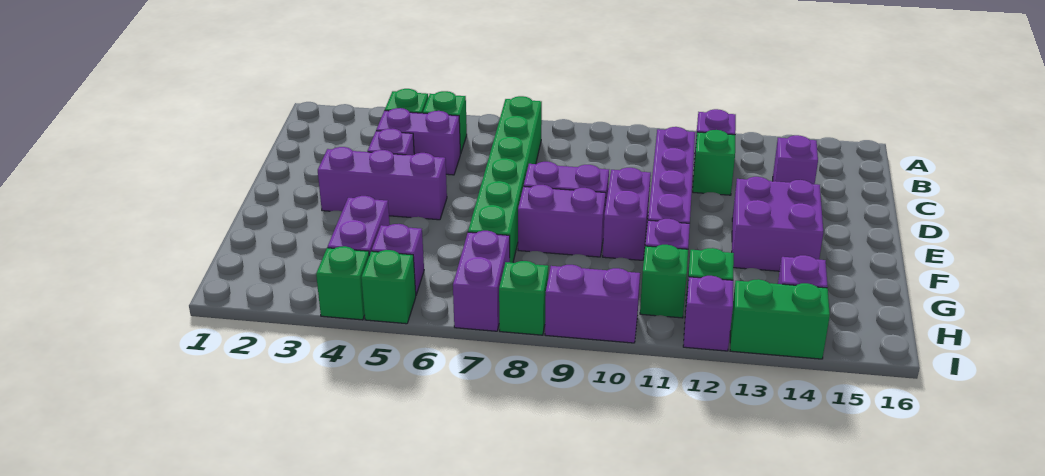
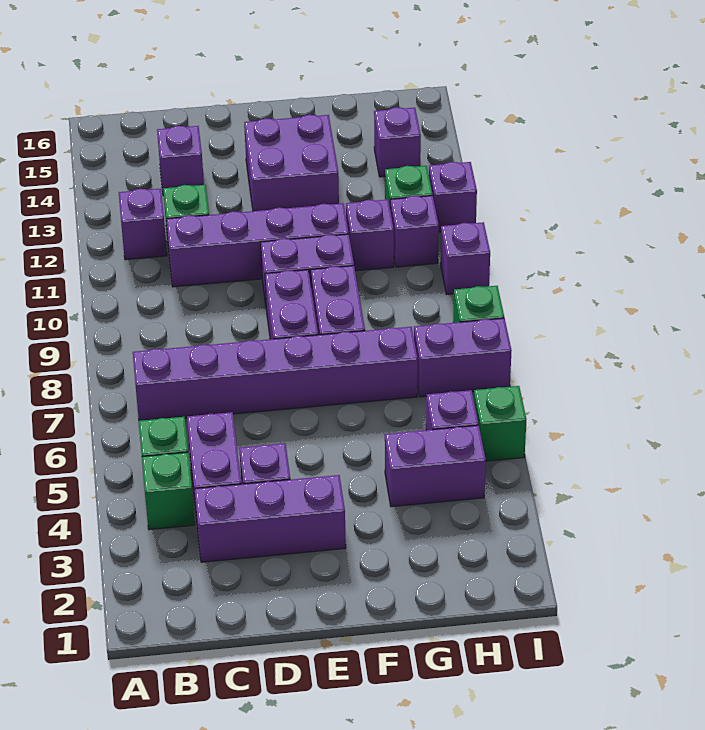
green brick B7:G7 level 1 -> purple brick B7:G7 level 1
purple brick E3:E5 level 1 -> purple brick C3:E3 level 1
green brick H11 level 1 -> purple brick H11 level 1
green brick I4 level 1 -> none
purple brick I9:I10 level 1 -> purple brick I10 level 1
green brick I13:I14 level 1 -> none

